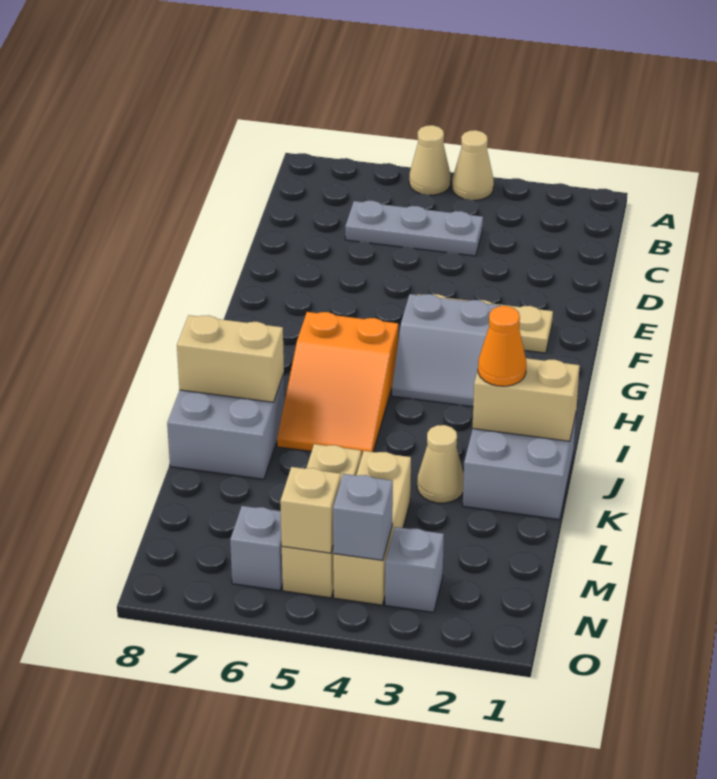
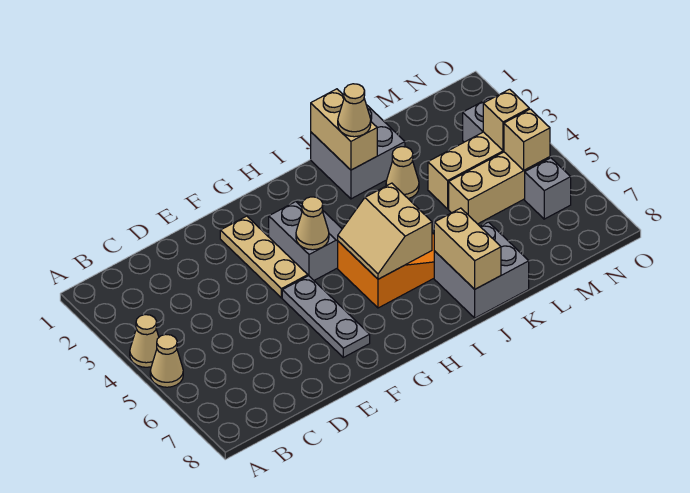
grey plate C4:C6 level 1 -> grey plate F5:F7 level 1
none -> tan cone G4 level 2
none -> tan slope H5:I6 level 2 top I
orange cone J2 level 3 -> tan cone J2 level 3
grey brick N4 level 2 -> tan brick N4 level 2

